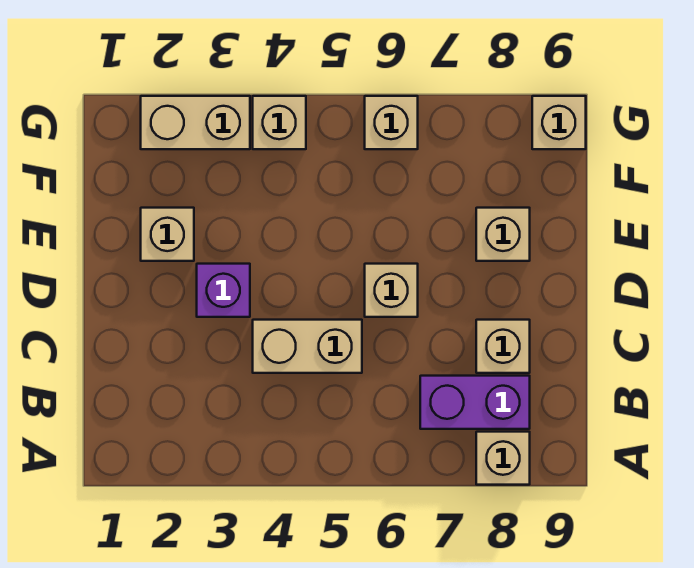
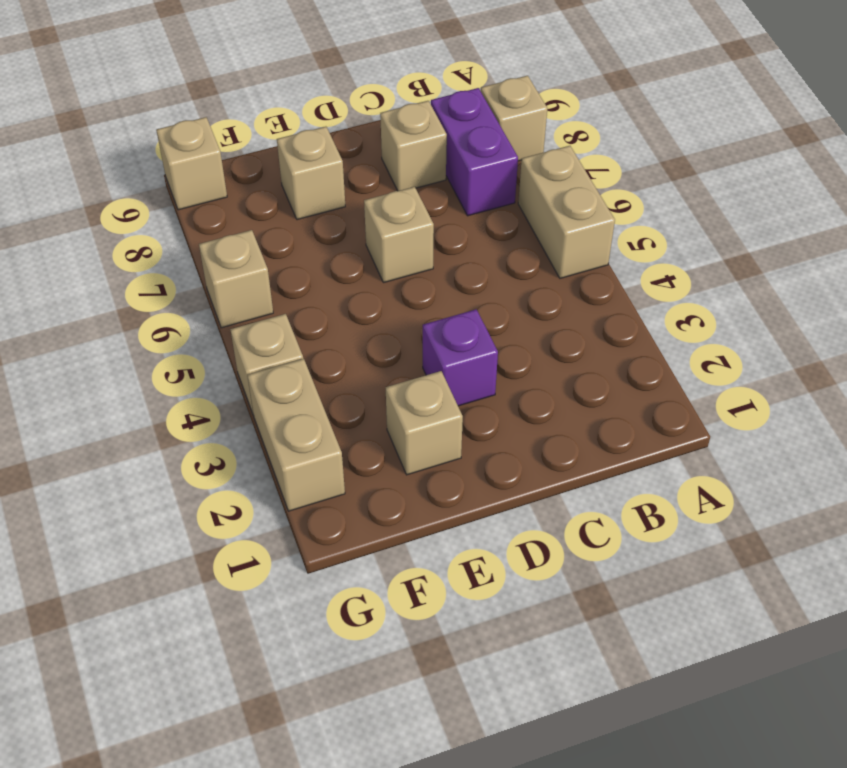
tan brick C4:C5 level 1 -> tan brick A5:A6 level 1

